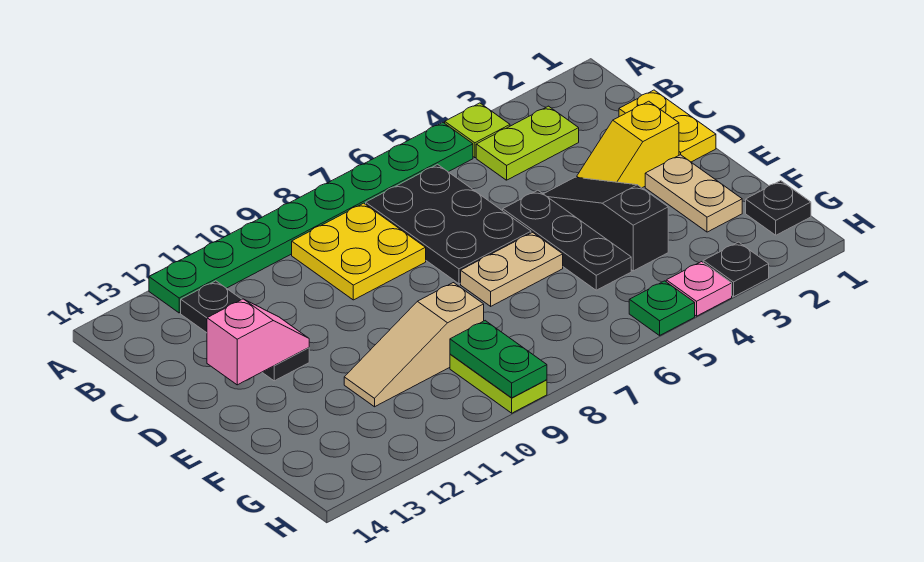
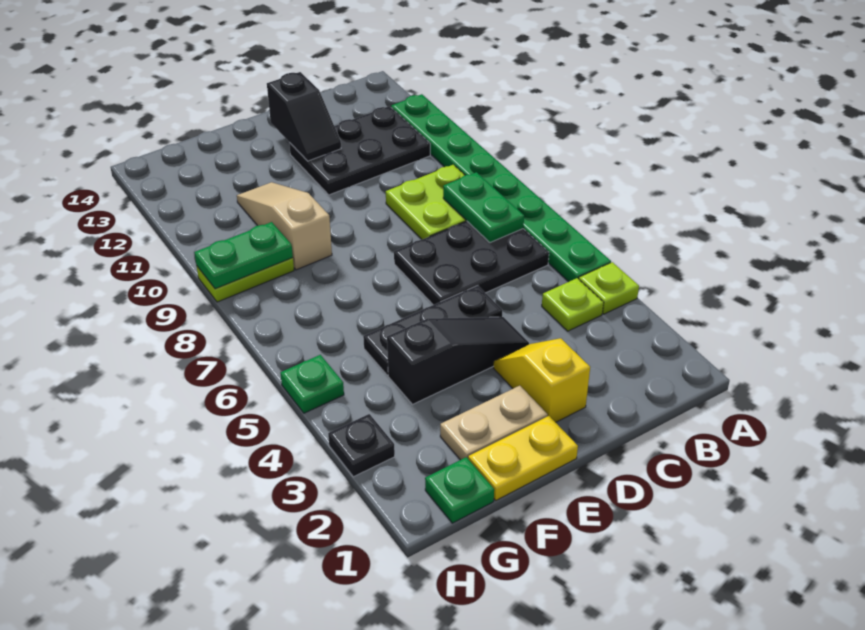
lime plate B3:B4 level 1 -> lime plate B4 level 1
none -> green plate B7:B8 level 2
yellow plate B8:C9 level 1 -> lime plate B8:C9 level 1
black plate B12:D12 level 1 -> black plate B11:D12 level 1
yellow plate C1:D1 level 1 -> yellow plate E1:F1 level 1
pink slope D12:D13 level 2 top 13 -> black slope D12:D13 level 2 top 13
tan plate E6:E7 level 1 -> none
black plate G1 level 1 -> green plate G1 level 1
pink plate H4 level 1 -> none

